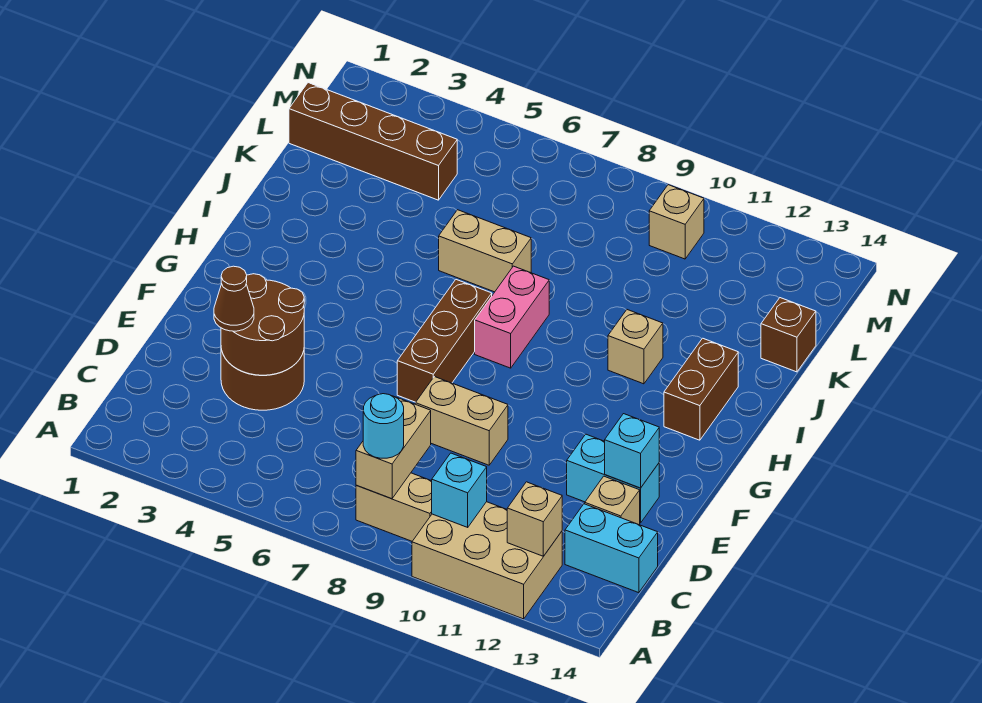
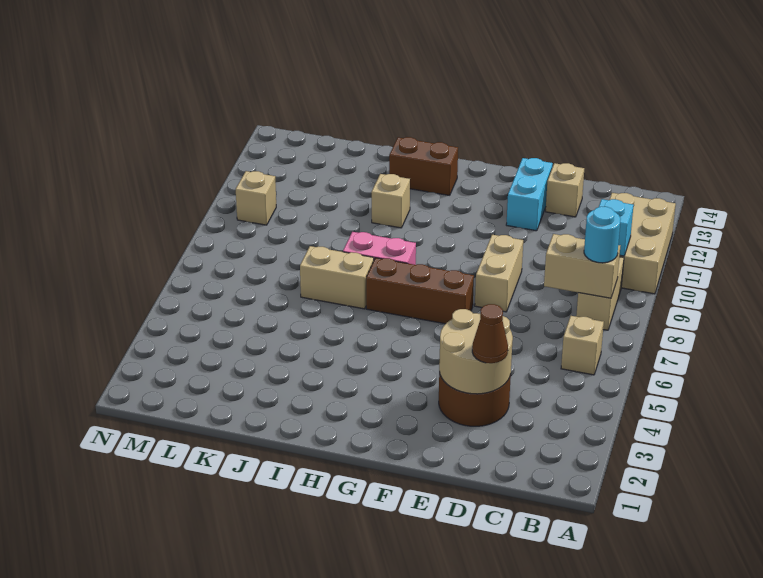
tan brick B12 level 2 -> tan brick B6 level 1
cyan brick C13:C14 level 1 -> none
brown round brick D3:E4 level 2 -> tan round brick D3:E4 level 2
cyan brick E13 level 2 -> none
tan brick J6:J7 level 1 -> tan brick I7:J7 level 1
brown brick K14 level 1 -> none
brown brick L1:L4 level 1 -> none

